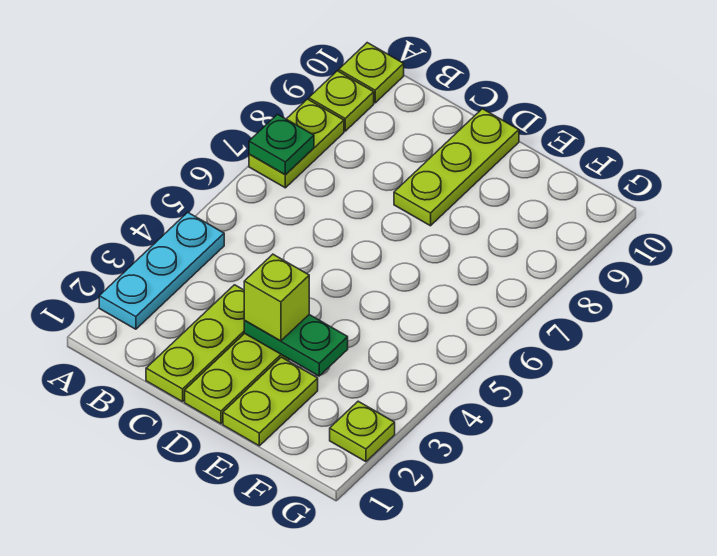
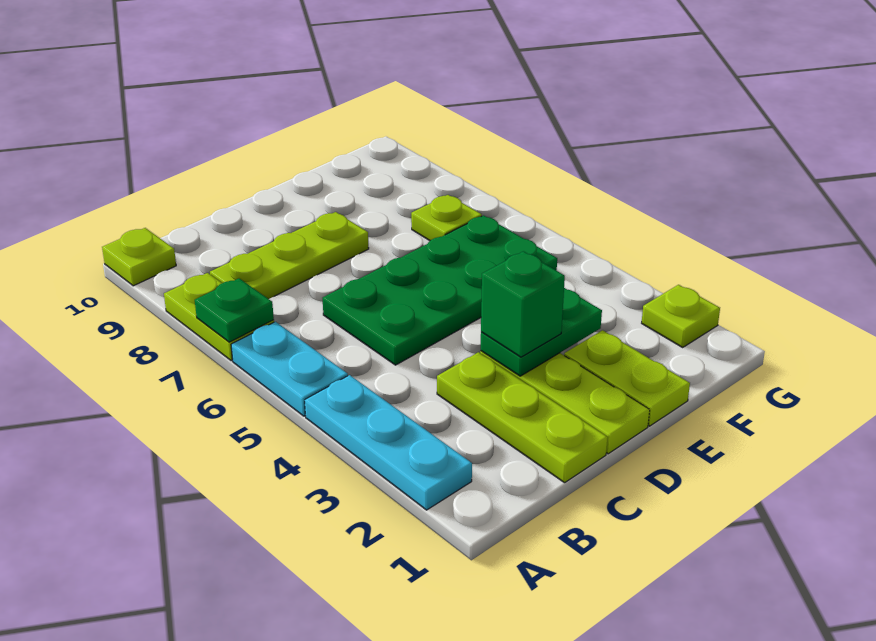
none -> cyan plate A5:A6 level 1
lime plate A9 level 1 -> lime plate F7 level 1
none -> green plate C5:F6 level 1
lime brick D3 level 3 -> green brick D3 level 3
lime plate D8:D10 level 1 -> lime plate B8:D8 level 1

